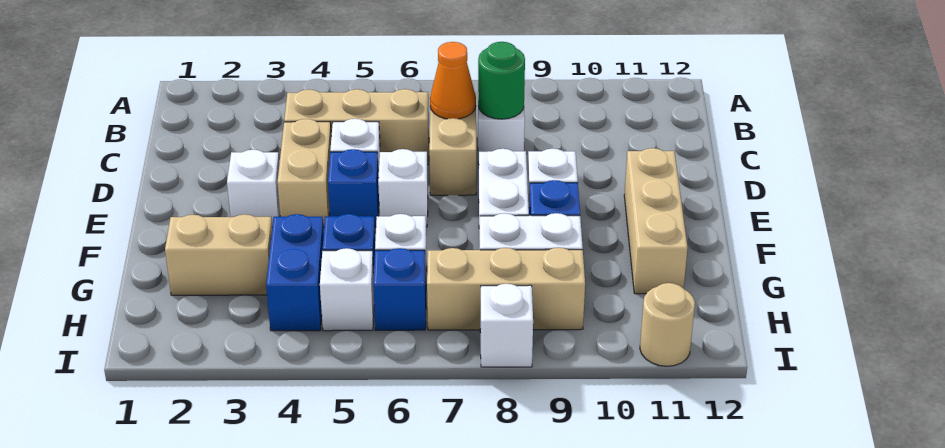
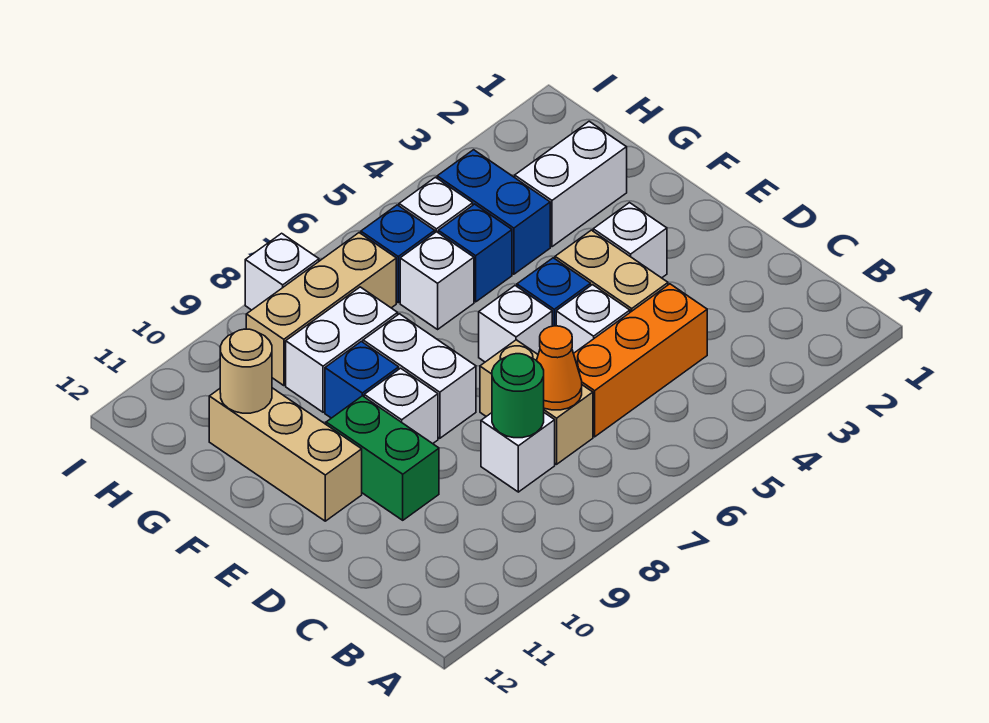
tan brick C4:C6 level 1 -> orange brick C4:C6 level 1
none -> green brick D10:E10 level 1
tan brick G2:G3 level 1 -> white brick G2:G3 level 1
tan round brick I11 level 1 -> tan round brick G11 level 2

